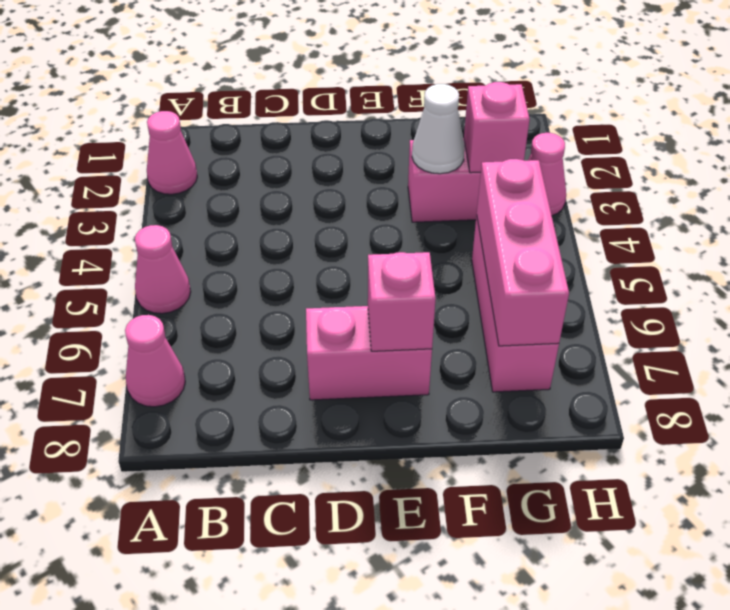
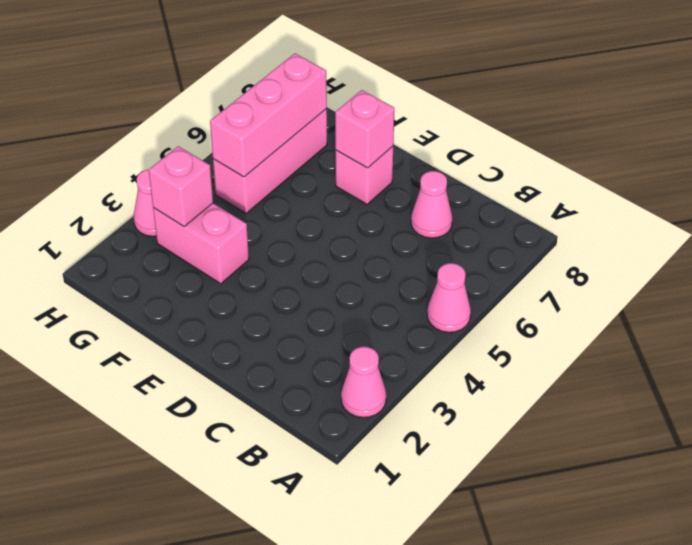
pink cone A7 level 1 -> pink cone C7 level 1
pink brick D7:E7 level 1 -> pink brick E7 level 1
white cone F3 level 2 -> none

